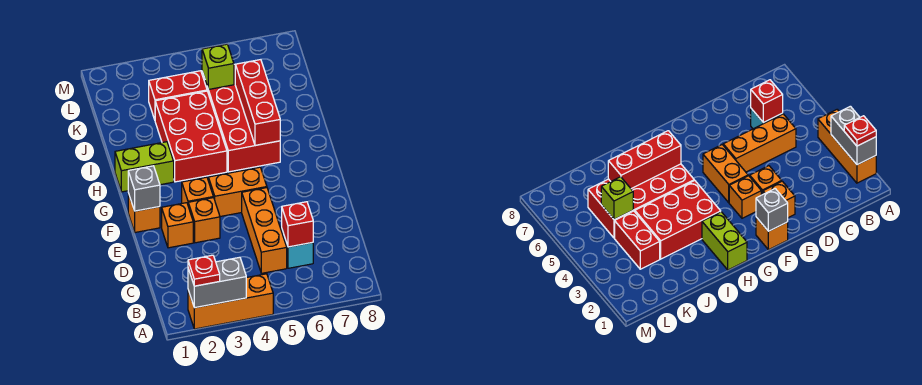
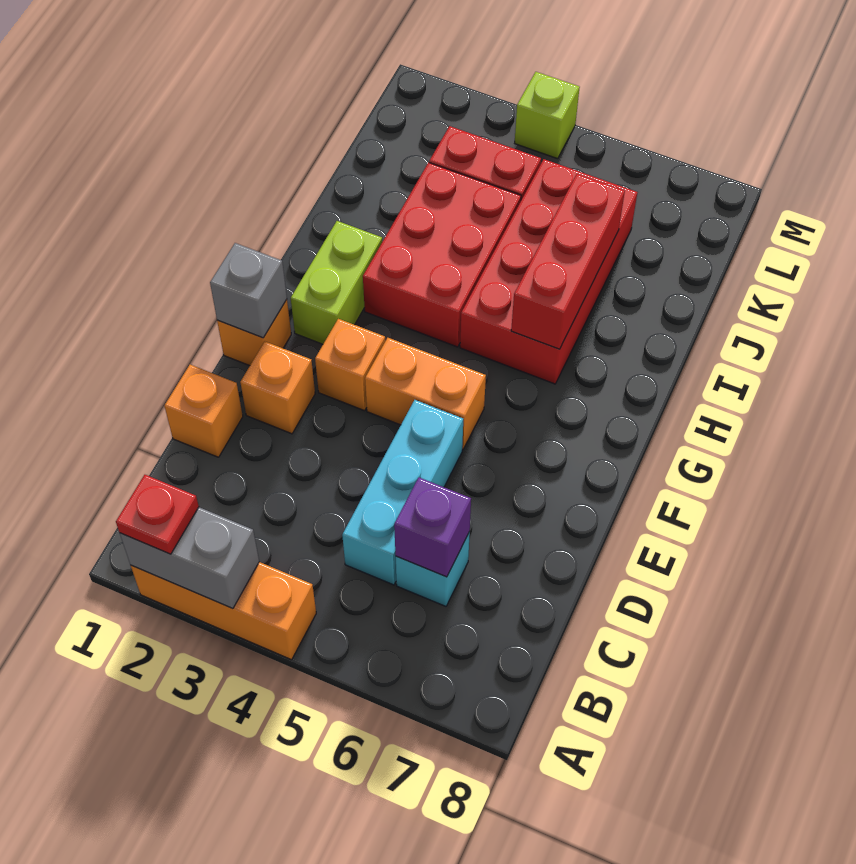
orange brick C5:E5 level 1 -> cyan brick C5:E5 level 1
red brick C6 level 2 -> purple brick C6 level 2
orange brick E3 level 1 -> orange brick D1 level 1
lime brick H1:H2 level 1 -> lime brick G2:H2 level 1
lime brick K5 level 2 -> lime brick M4 level 1

